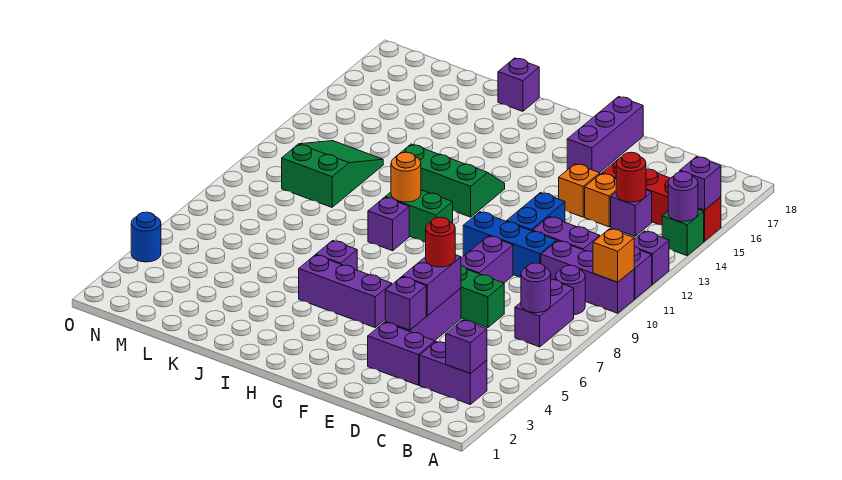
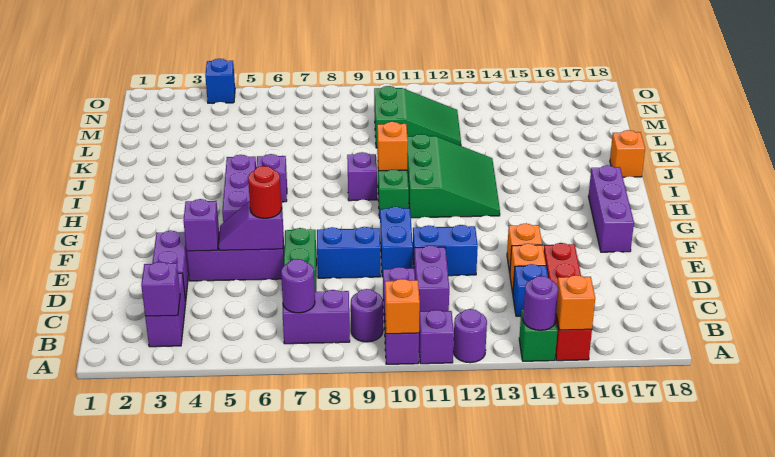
purple brick A12 level 1 -> purple round brick A12 level 1
purple brick A15 level 2 -> orange brick A15 level 2
purple brick C14 level 1 -> blue brick C14 level 1
red round brick C14 level 2 -> none
blue brick D10:F10 level 1 -> blue brick E10:F10 level 1
purple brick E5:E6 level 2 -> purple slope E5:E6 level 2 top 6
purple brick E8:E9 level 1 -> blue brick E8:E9 level 1
purple brick F16:F18 level 1 -> purple brick F17:H17 level 1
green slope H12:J13 level 1 top 12 -> green slope H11:J13 level 1 top 11
orange round brick I10 level 2 -> orange brick I10 level 2
purple brick J18 level 1 -> orange brick J18 level 1
blue round brick O4 level 1 -> blue brick O4 level 1

